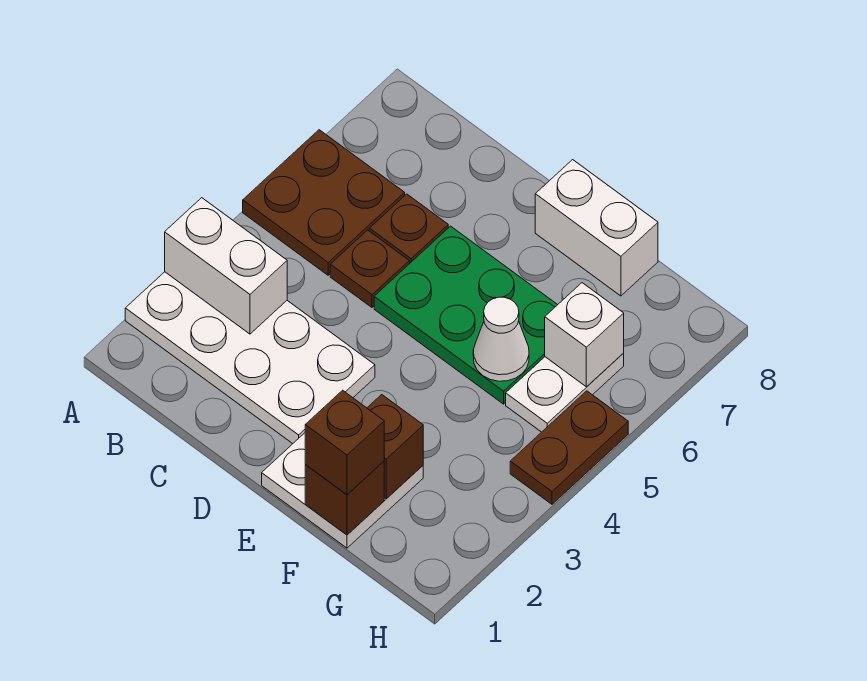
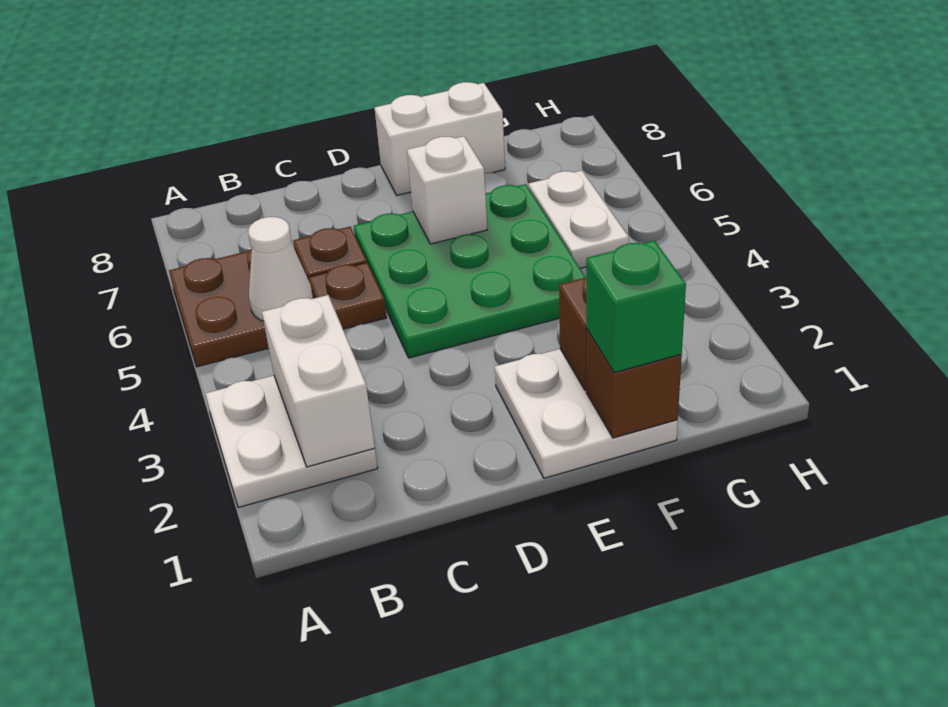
white plate A2:D3 level 1 -> white plate A2:B3 level 1
white brick A3:B3 level 2 -> white brick B2:B3 level 2
green plate D5:F6 level 1 -> green plate D4:F6 level 1
brown brick F1 level 3 -> green brick F1 level 3
white cone F5 level 2 -> white cone B5 level 2
white brick G6 level 2 -> white brick E6 level 2
brown plate H4:H5 level 1 -> none

